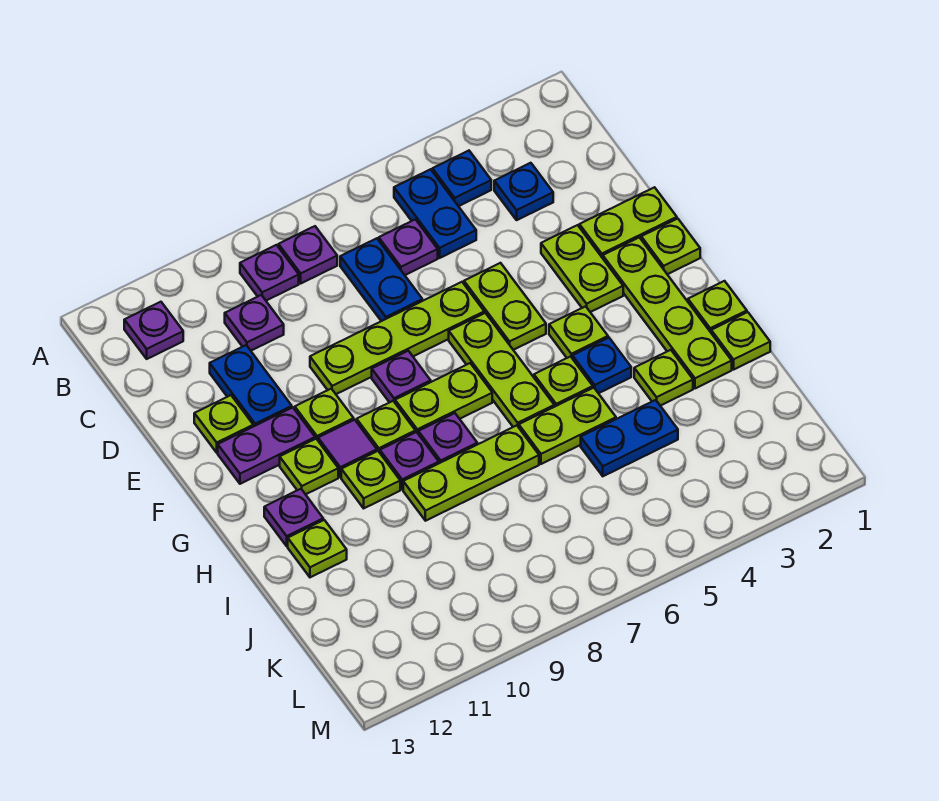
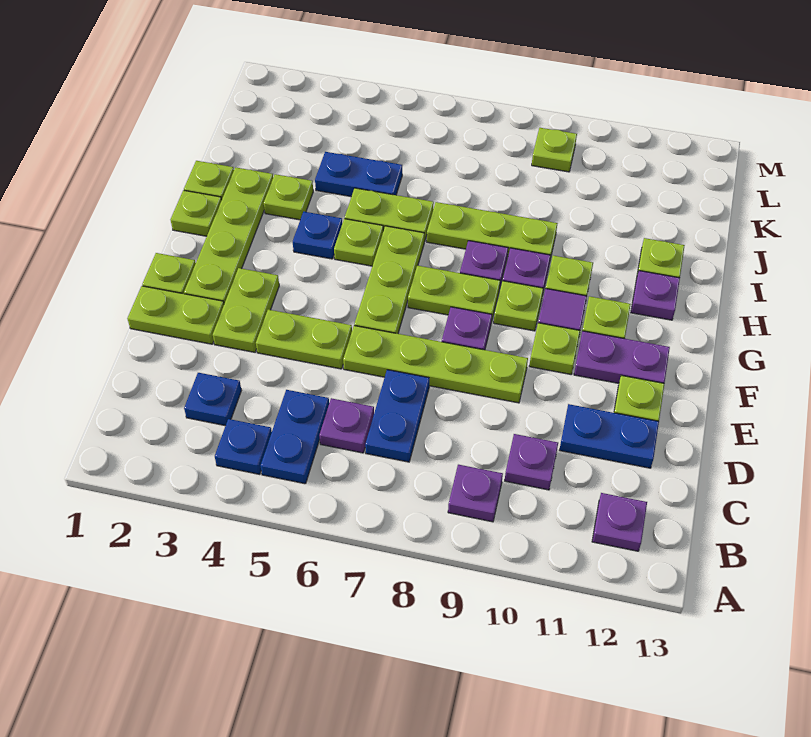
purple plate B8 level 1 -> none
blue plate D11:E11 level 1 -> blue plate D11:D12 level 1
lime plate E5:F5 level 1 -> lime plate E4:E5 level 1
lime plate G4 level 1 -> lime plate L9 level 1

